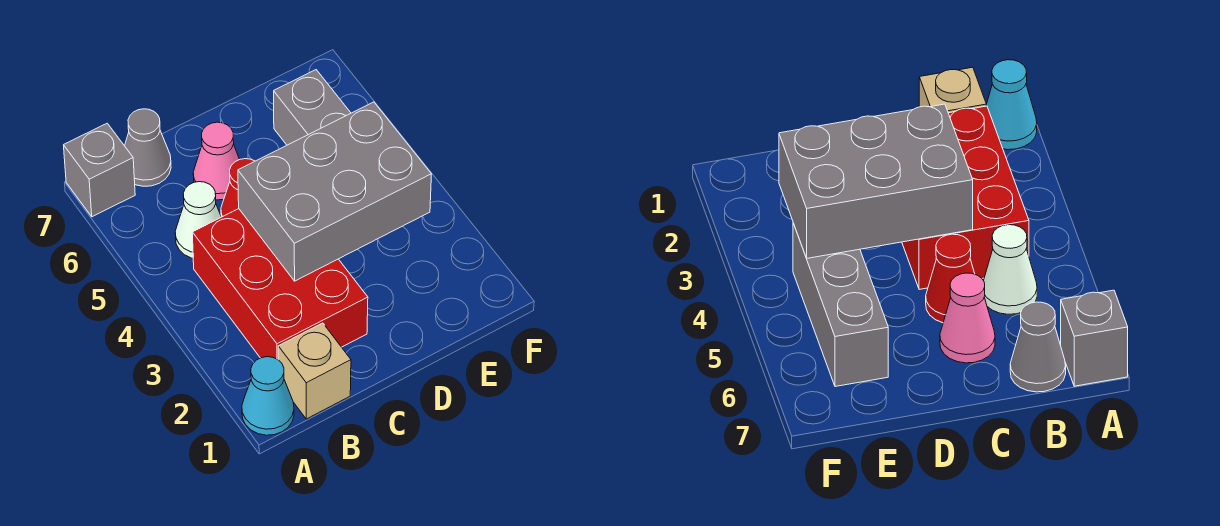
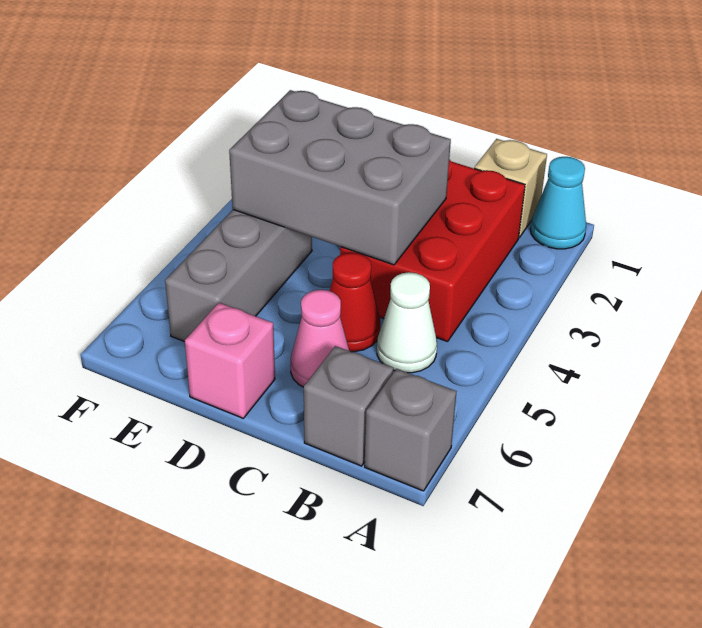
grey cone B7 level 1 -> grey brick B7 level 1
none -> pink brick D7 level 1

